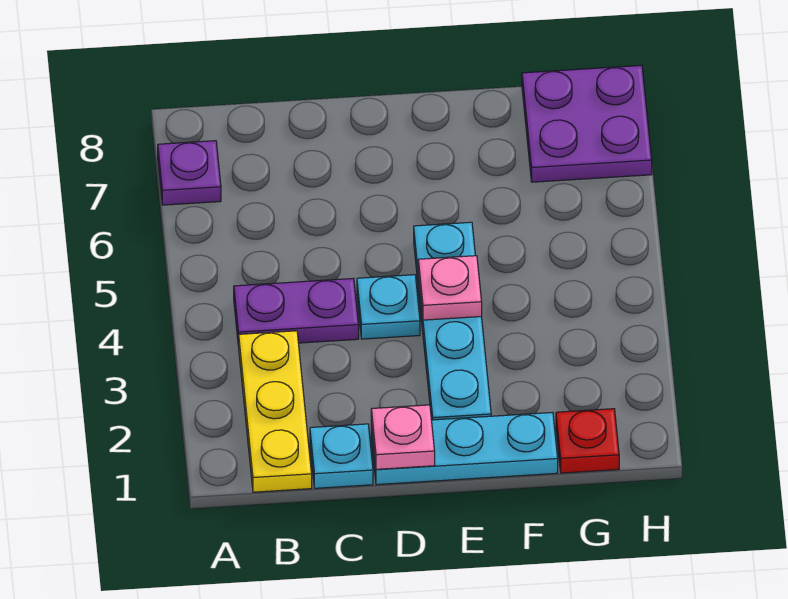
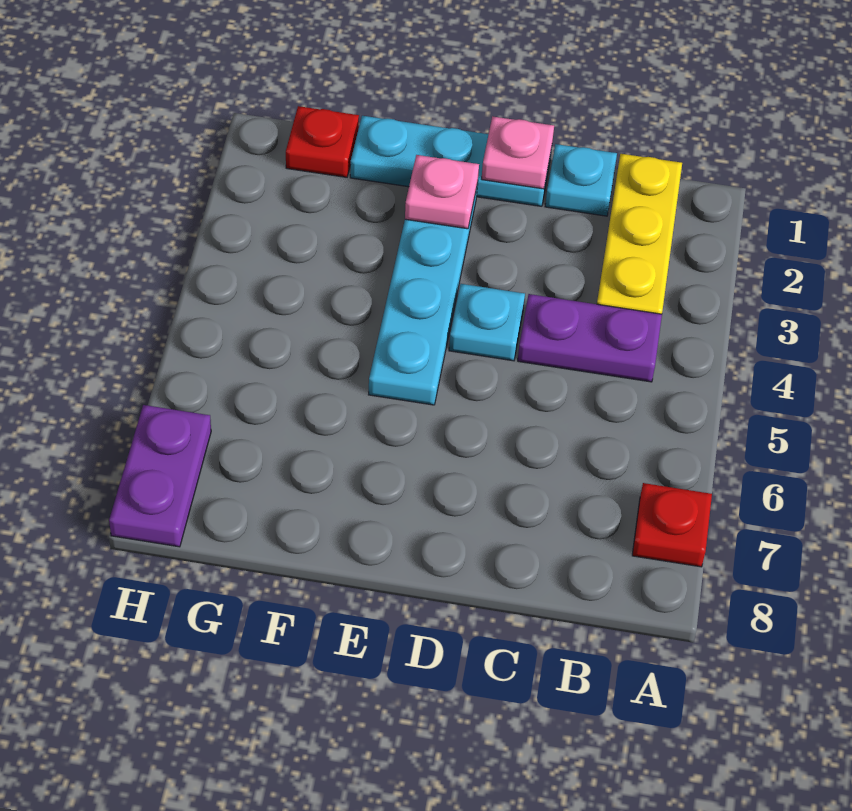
purple plate A7 level 1 -> red plate A7 level 1
pink plate E4 level 2 -> pink plate E2 level 2
purple plate G7:H8 level 1 -> purple plate H7:H8 level 1

